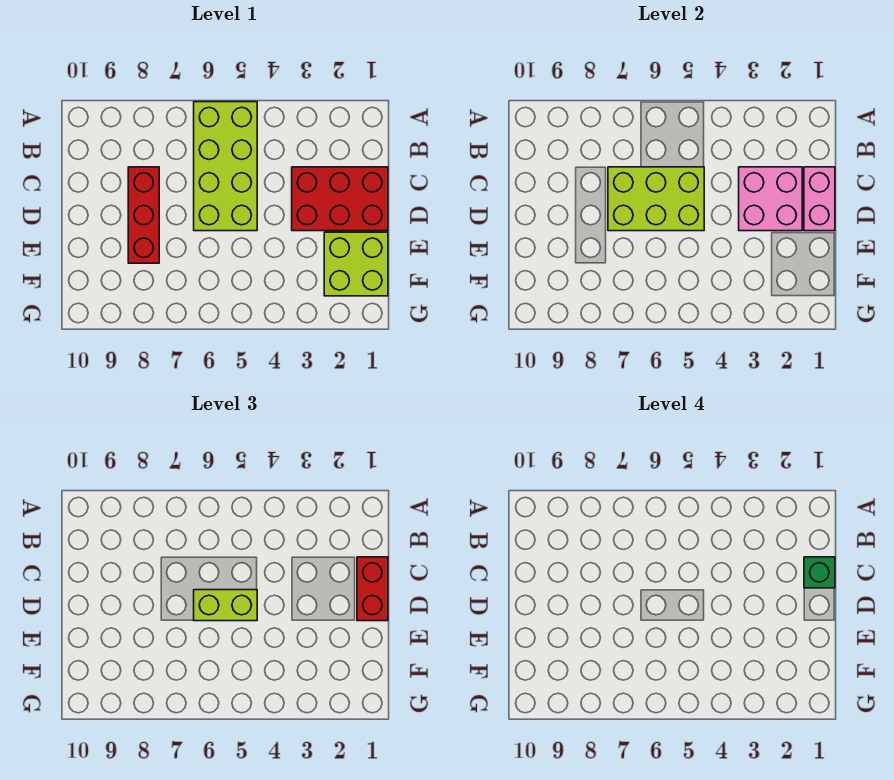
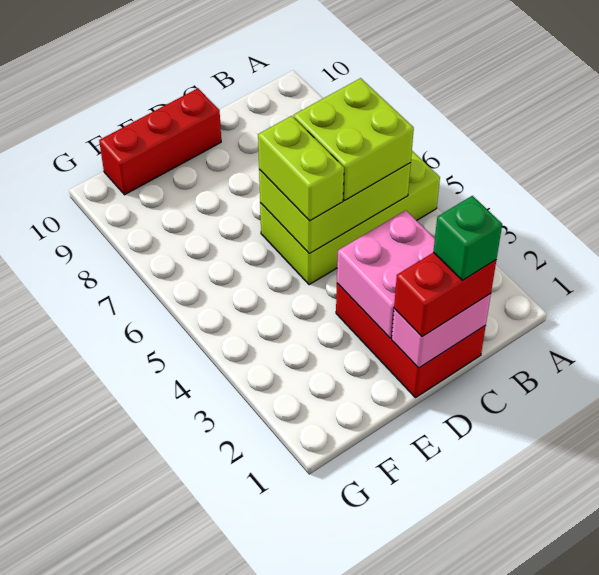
lime brick C5:D7 level 2 -> lime brick B5:D6 level 2
red brick C8:E8 level 1 -> red brick D10:F10 level 1
lime brick E1:F2 level 1 -> lime brick B5:C6 level 3

